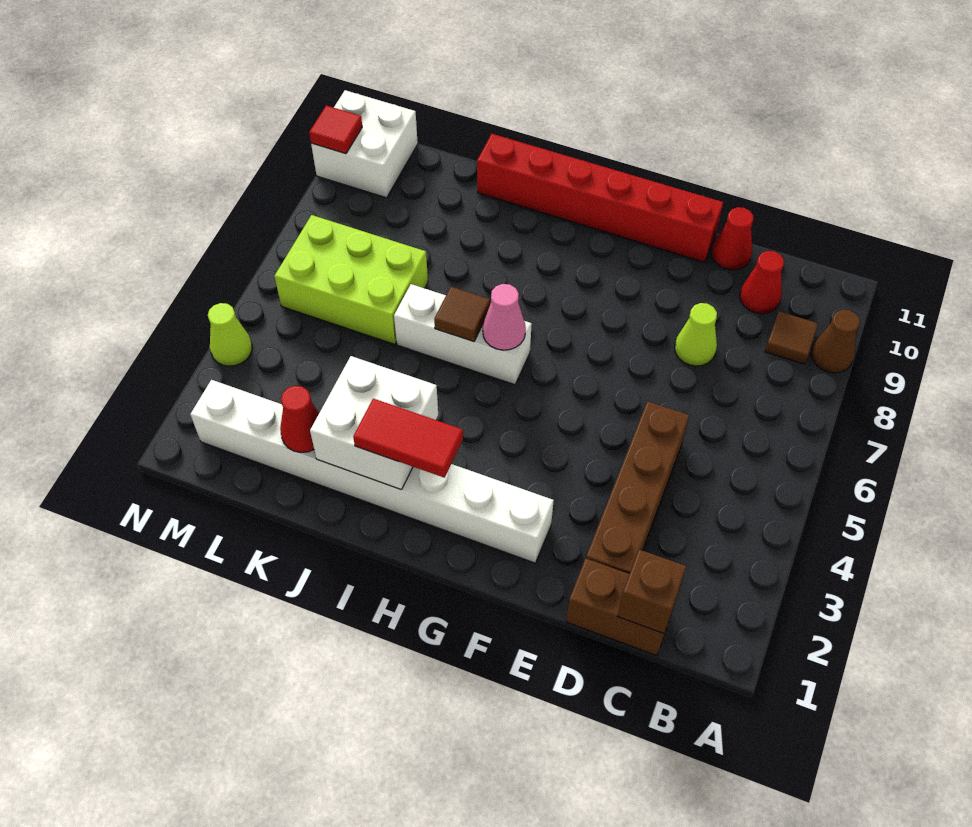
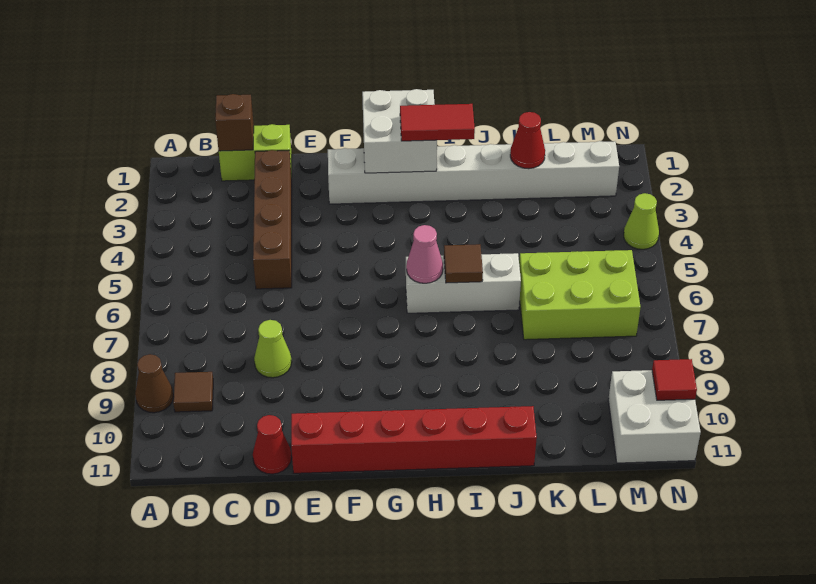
brown brick C1:D1 level 1 -> lime brick C1:D1 level 1
red cone C10 level 1 -> none
white brick I2:J3 level 2 -> white brick G1:H2 level 2

